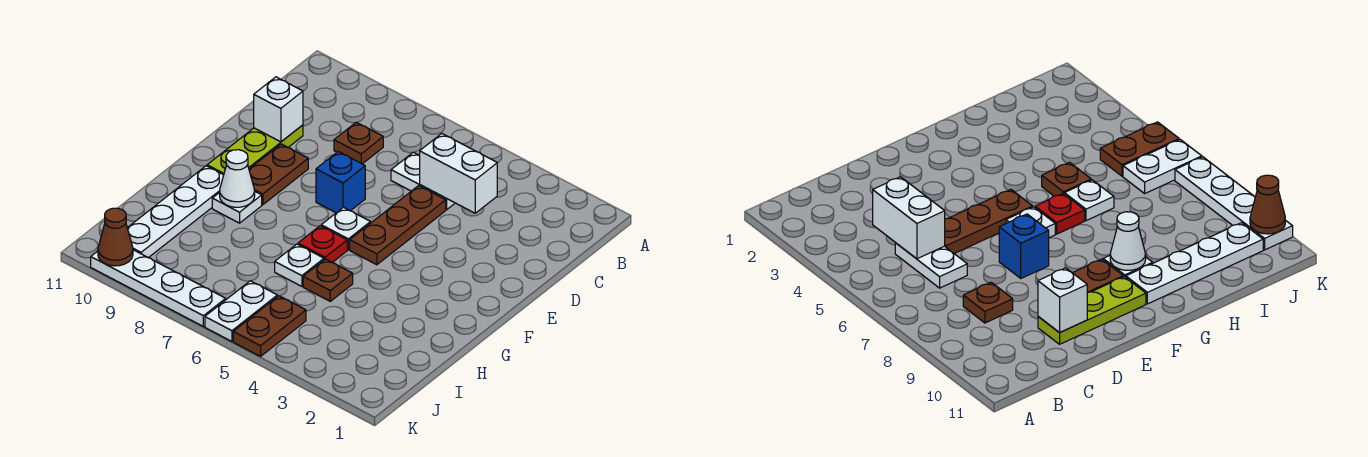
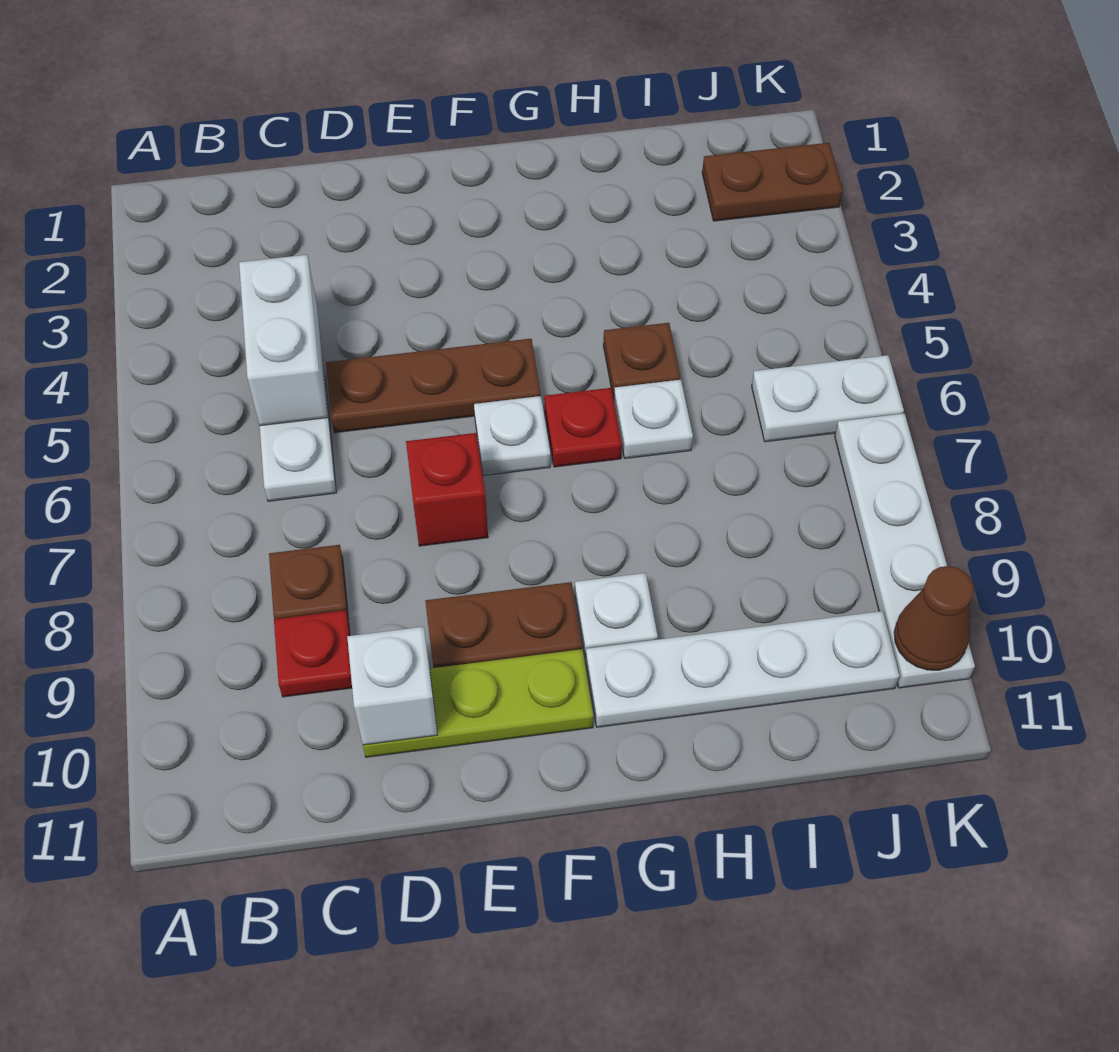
none -> red plate C9 level 1
blue brick E7 level 1 -> red brick E7 level 1
white cone G9 level 2 -> none
brown plate J5:K5 level 1 -> brown plate J2:K2 level 1

